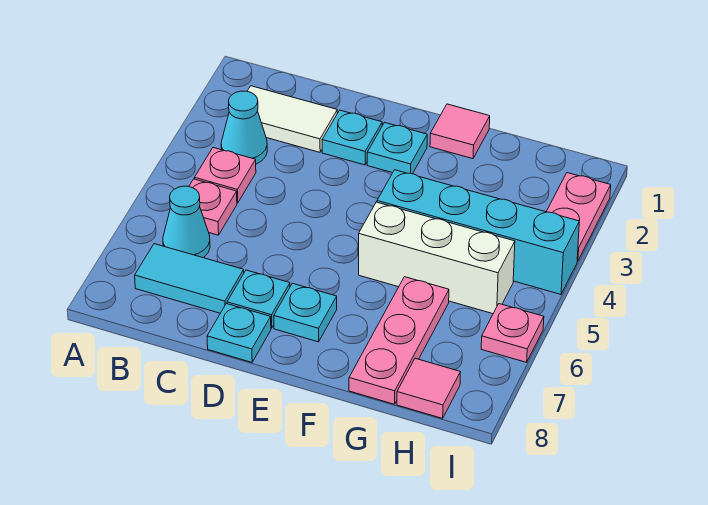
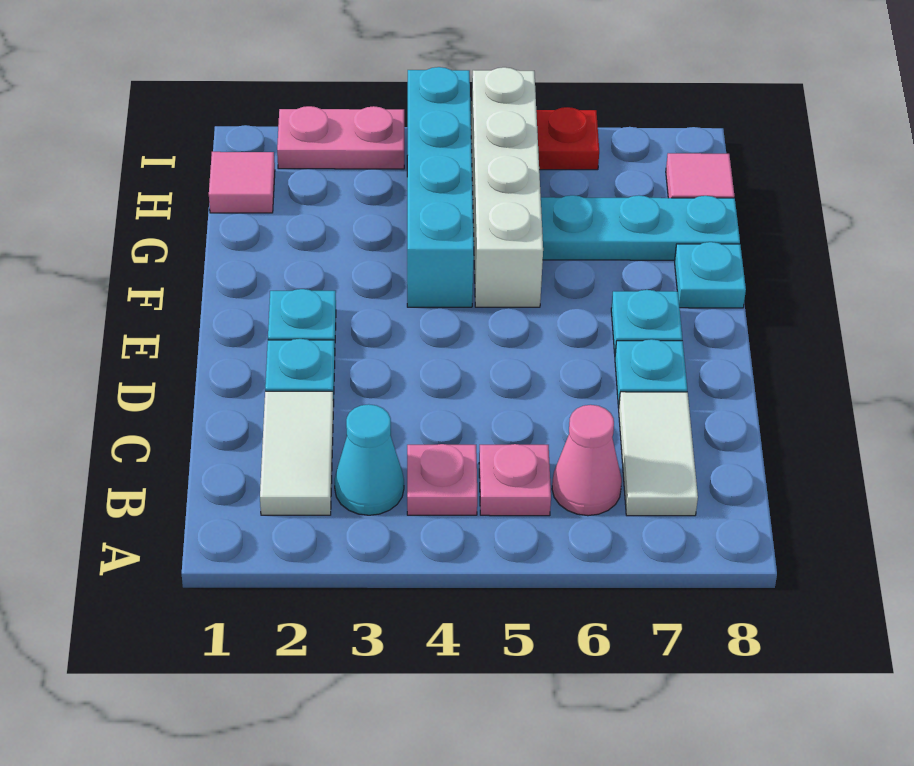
cyan cone B6 level 1 -> pink cone B6 level 1
cyan tile B7:C7 level 1 -> white tile B7:C7 level 1
cyan plate D8 level 1 -> cyan plate F8 level 1
pink tile F1 level 1 -> pink tile H1 level 1
white brick F5:H5 level 1 -> white brick F5:I5 level 1
pink plate G6:G8 level 1 -> cyan plate G6:G8 level 1
pink plate I6 level 1 -> red plate I6 level 1

